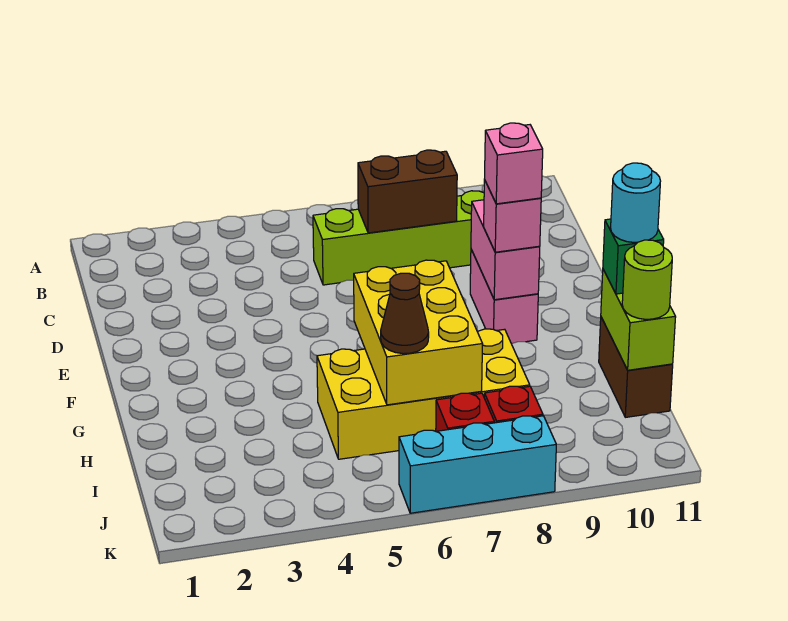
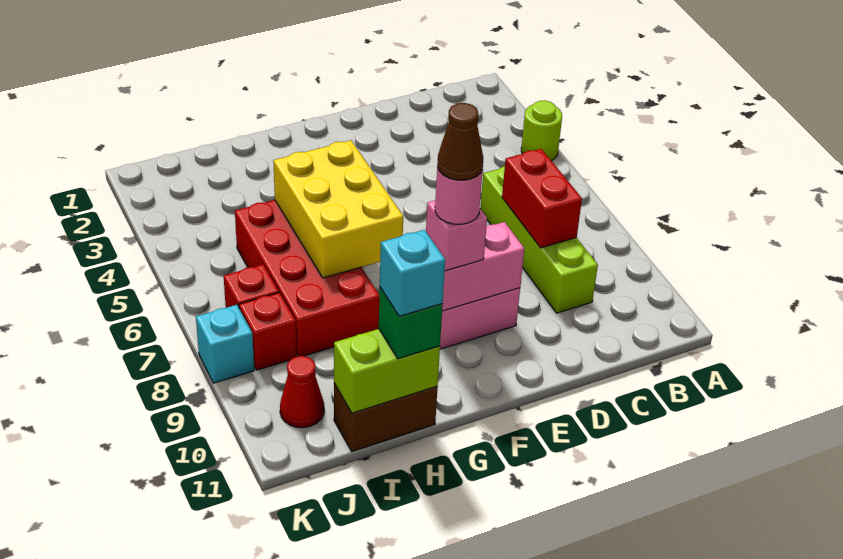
brown brick C7:C8 level 2 -> red brick C7:C8 level 2
pink brick F9 level 4 -> pink round brick F9 level 4
yellow brick G6:I7 level 2 -> yellow brick G5:H7 level 2
yellow brick H5:I8 level 1 -> red brick H5:I8 level 1
cyan round brick H11 level 4 -> cyan brick H11 level 4
brown cone I6 level 3 -> brown cone F9 level 5
lime round brick I11 level 3 -> lime round brick A4 level 1
none -> red cone J10 level 1
cyan brick K6:K8 level 1 -> cyan brick K8 level 1

